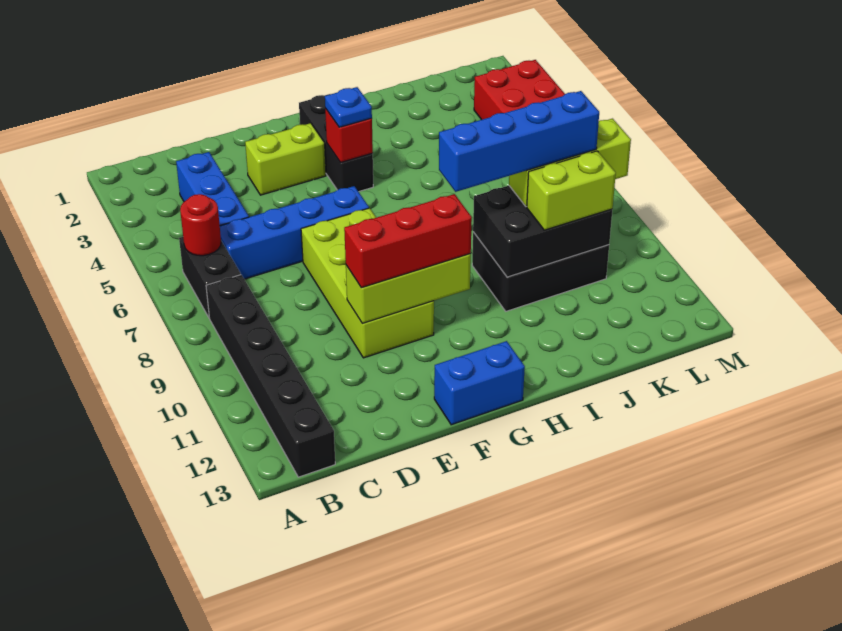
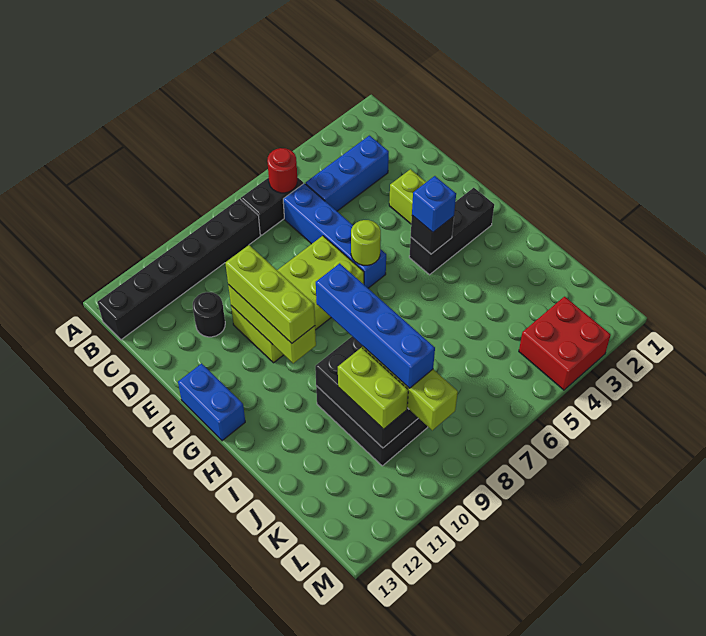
none -> black round brick D11 level 1
red brick E10:G10 level 3 -> lime brick E10:G10 level 3
none -> lime round brick F6 level 2
red brick G4 level 2 -> black brick G4 level 2
blue plate G4 level 3 -> blue brick G4 level 3

